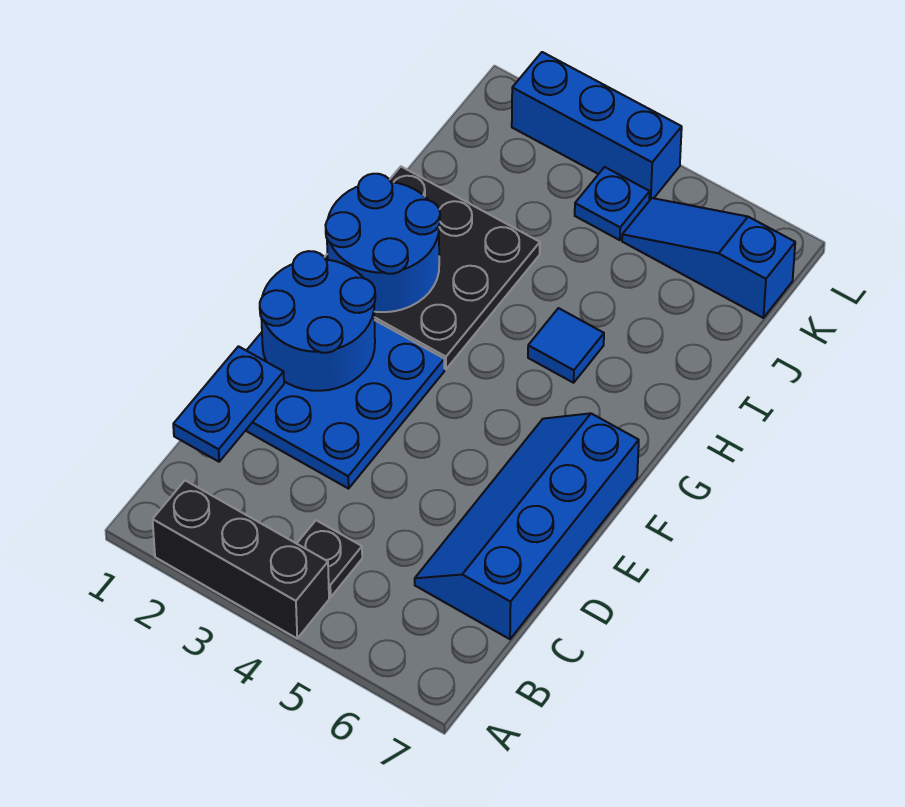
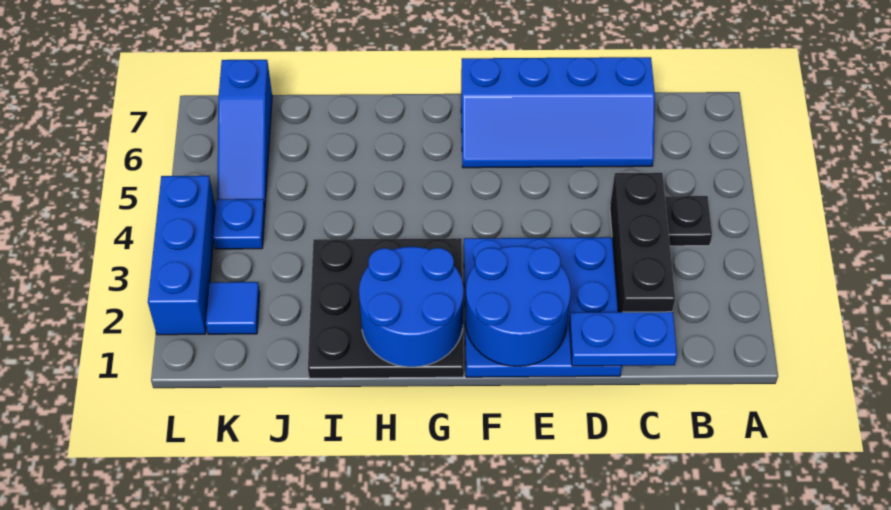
black brick A2:A4 level 1 -> black brick C2:C4 level 1
blue tile H5 level 1 -> blue tile K2 level 1

